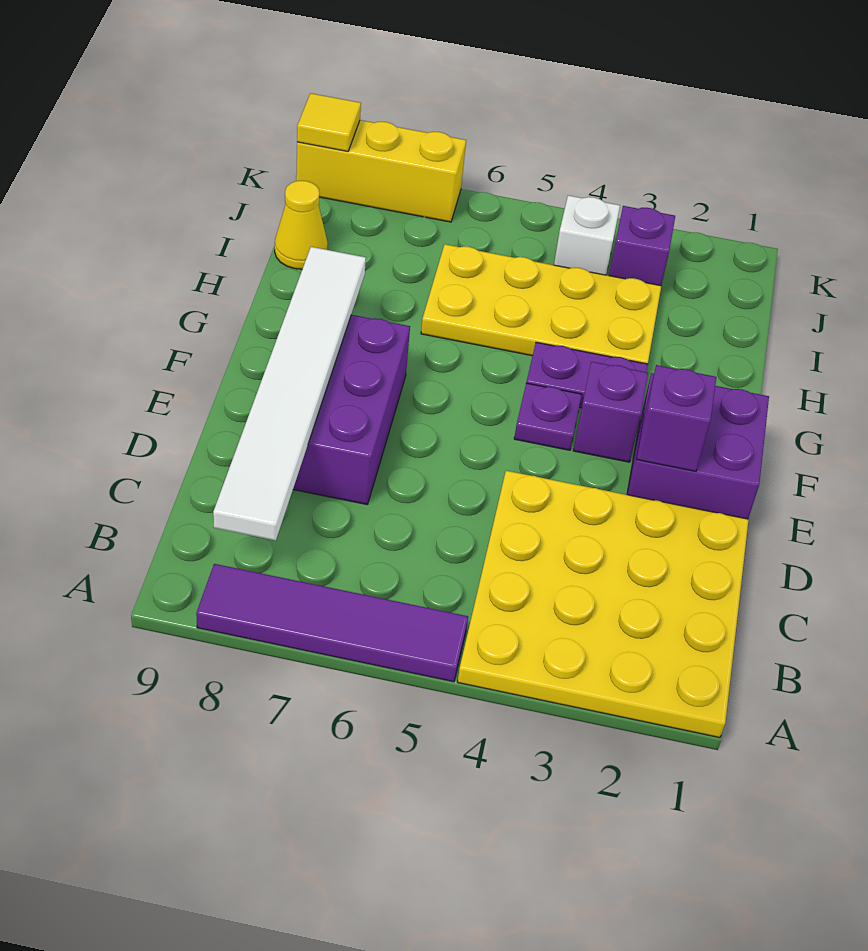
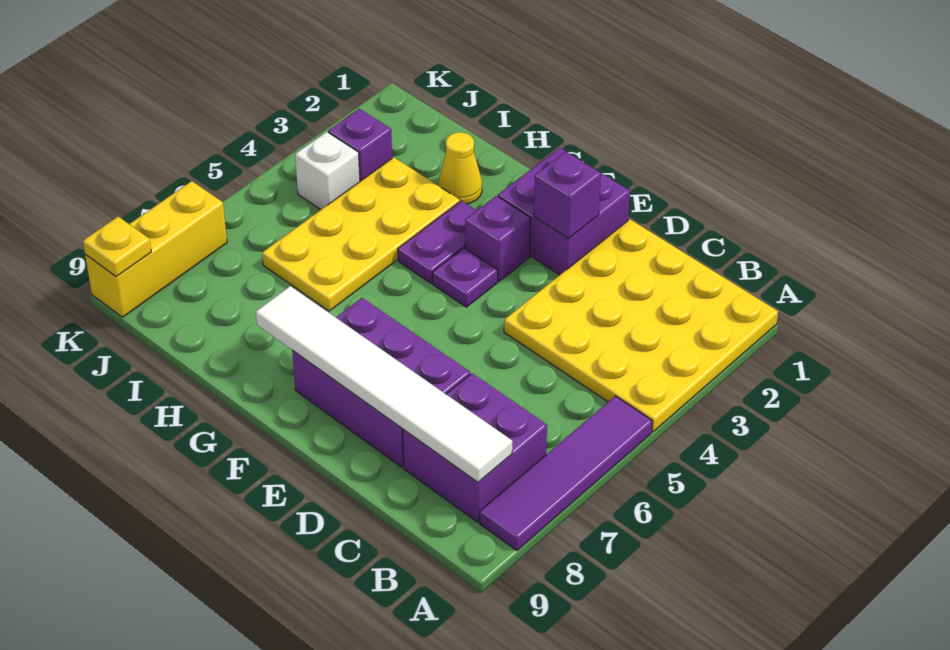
none -> purple brick B7:C8 level 1
yellow cone I9 level 1 -> yellow cone H2 level 1
yellow tile K9 level 2 -> yellow plate K9 level 2

